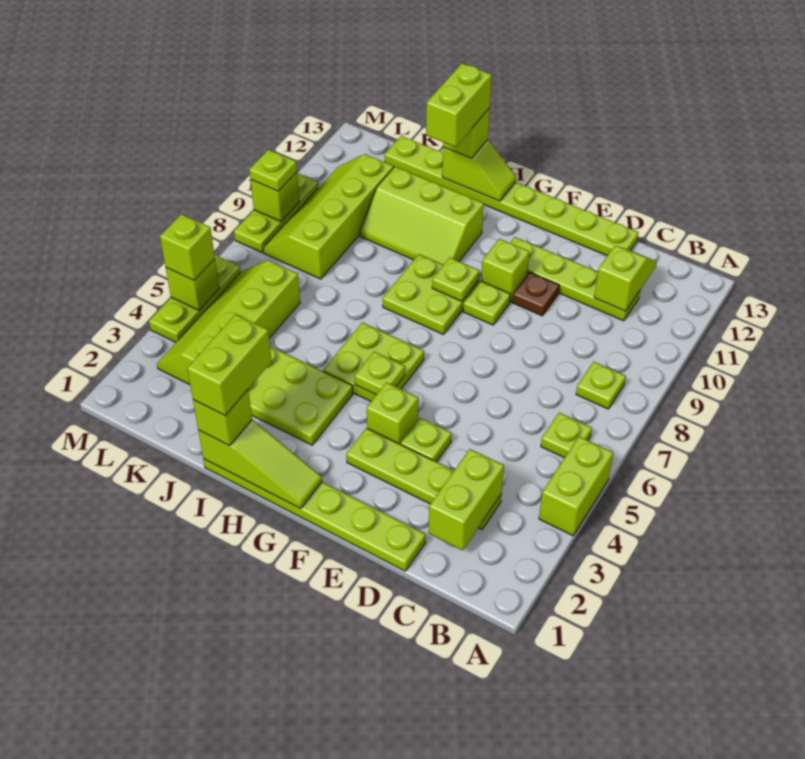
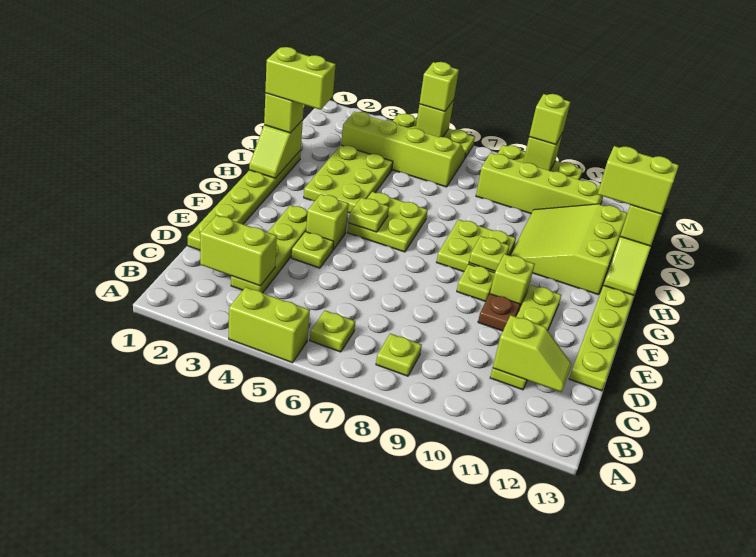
lime slope G1:I1 level 2 top I -> lime slope H1:I1 level 2 top I
lime slope H10:J11 level 1 top 11 -> lime slope H10:J12 level 1 top 12
lime plate M9 level 3 -> lime brick M9 level 3

